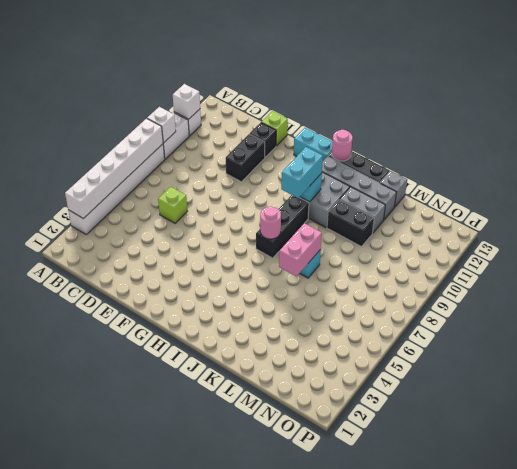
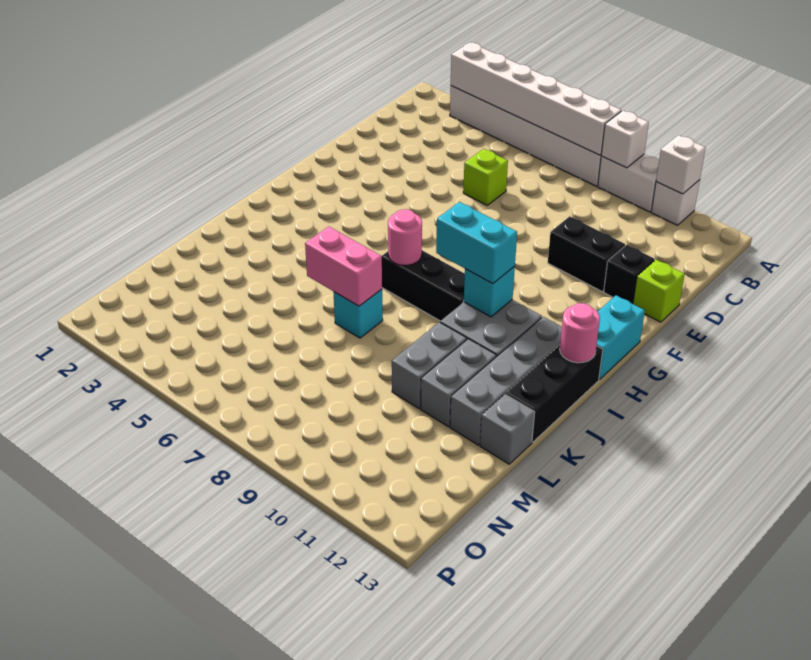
black brick K10:L10 level 1 -> grey brick K10:L10 level 1

